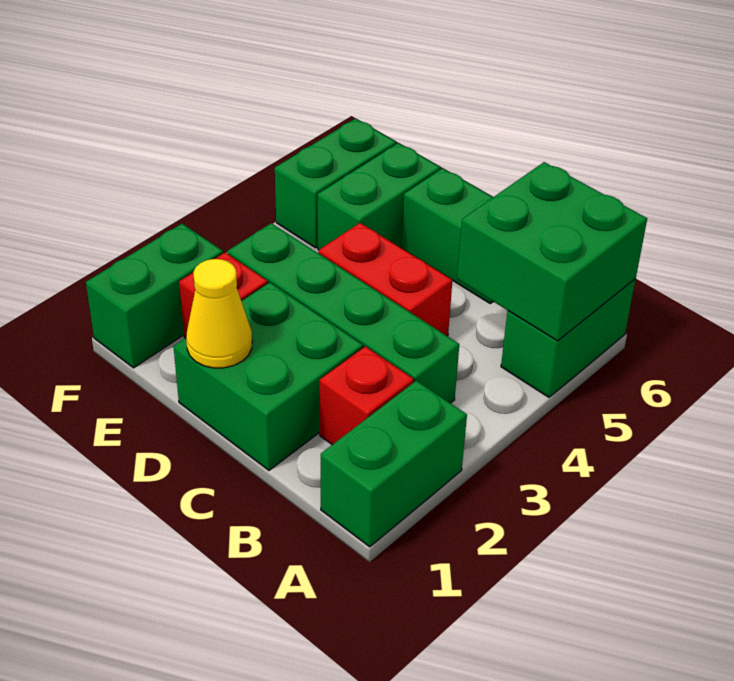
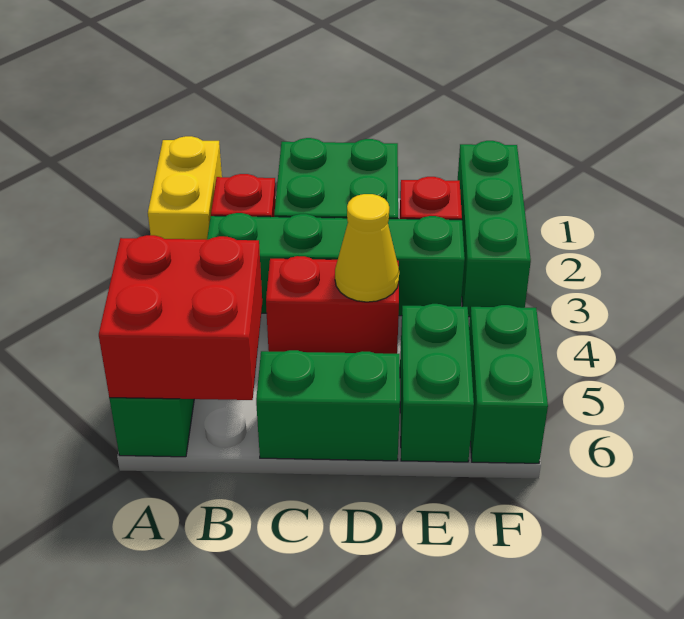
green brick A1:A2 level 1 -> yellow brick A1:A2 level 1
green brick A5:B6 level 2 -> red brick A5:B6 level 2
yellow cone D1 level 2 -> yellow cone D4 level 2
green brick F1:F2 level 1 -> green brick F1:F3 level 1

